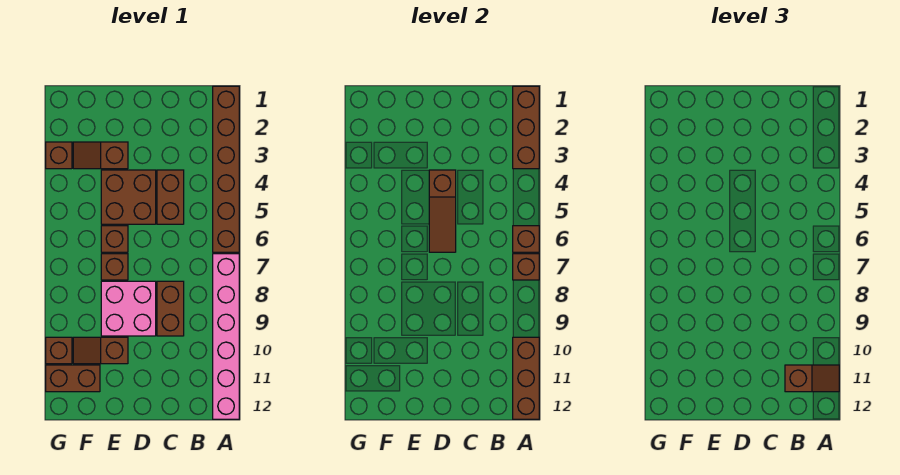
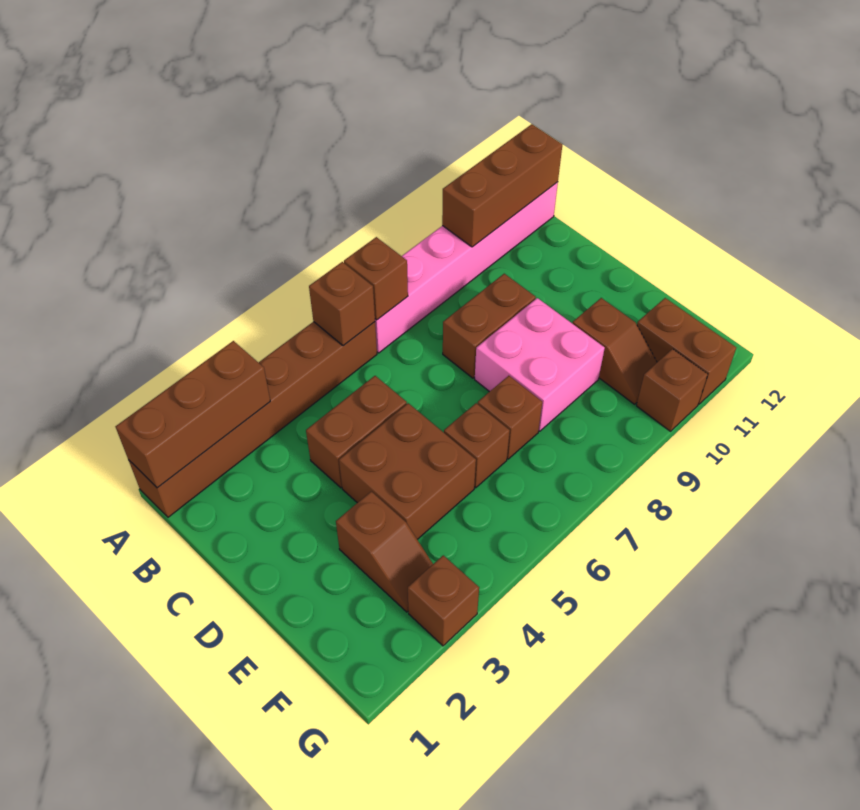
brown slope A11:B11 level 3 top B -> none
brown slope D4:D6 level 2 top 4 -> none

